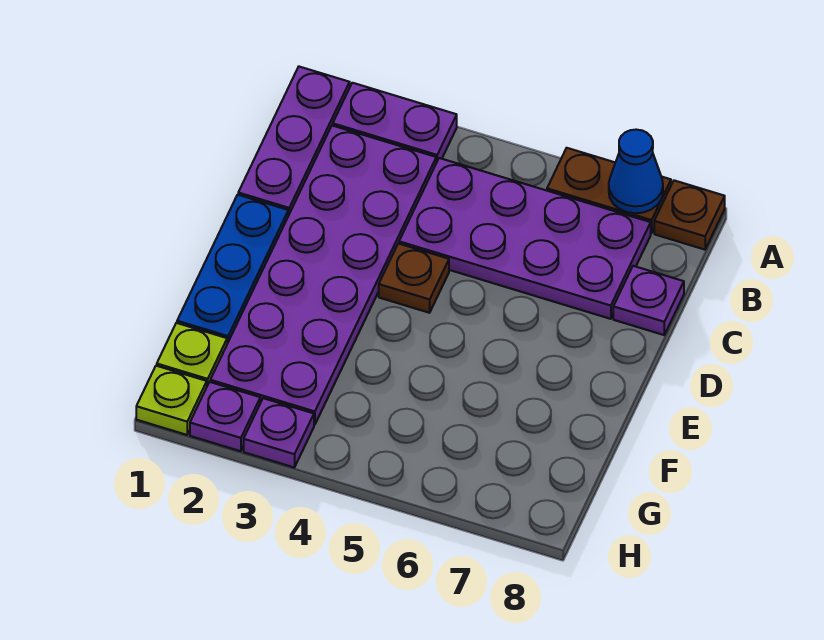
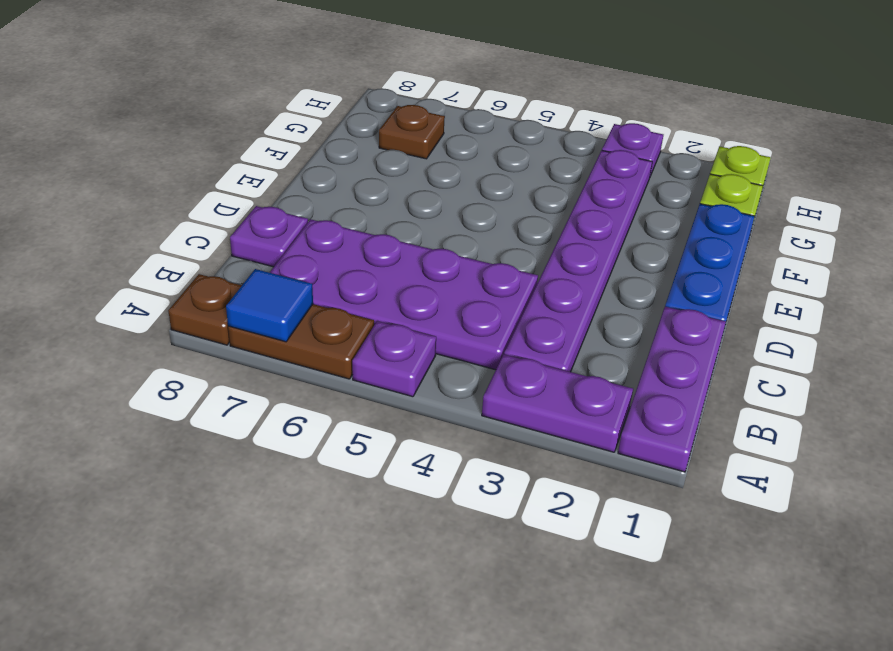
blue cone A7 level 2 -> blue tile A7 level 2
purple plate B2:G3 level 1 -> purple plate B3:G3 level 1
brown plate D4 level 1 -> brown plate G7 level 1
purple plate H2 level 1 -> purple plate A5 level 1

